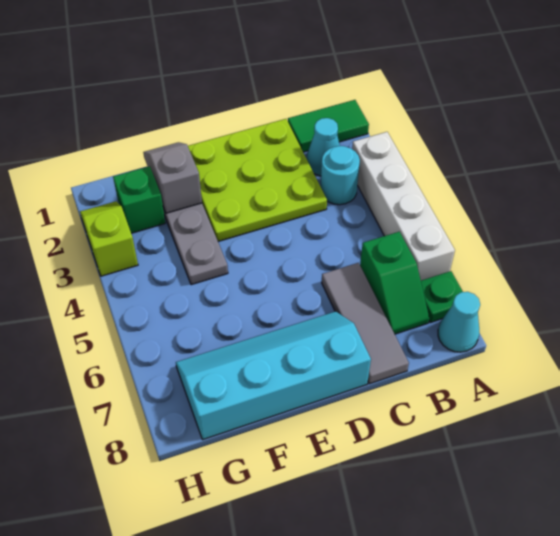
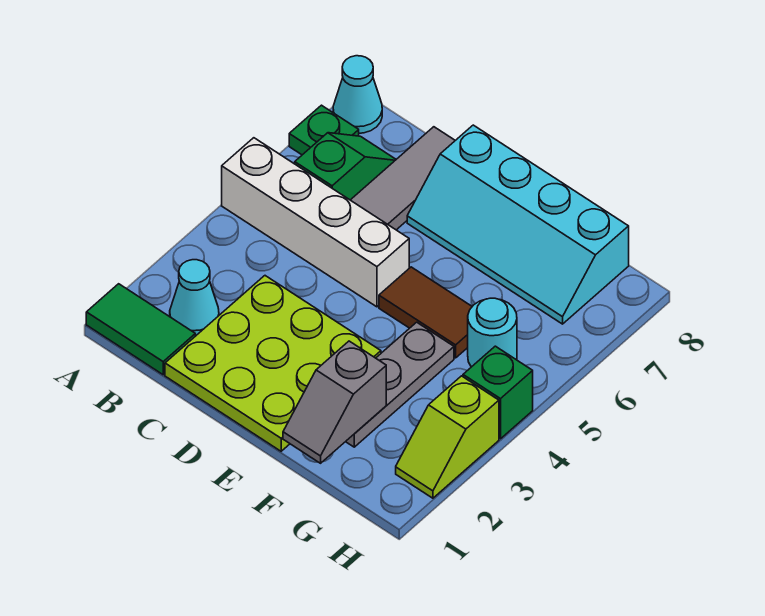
white brick A3:A6 level 1 -> white brick A5:D5 level 1
cyan round brick B3 level 1 -> cyan round brick G5 level 1
none -> brown tile E5:F5 level 1
green brick G2 level 1 -> green brick H4 level 1

